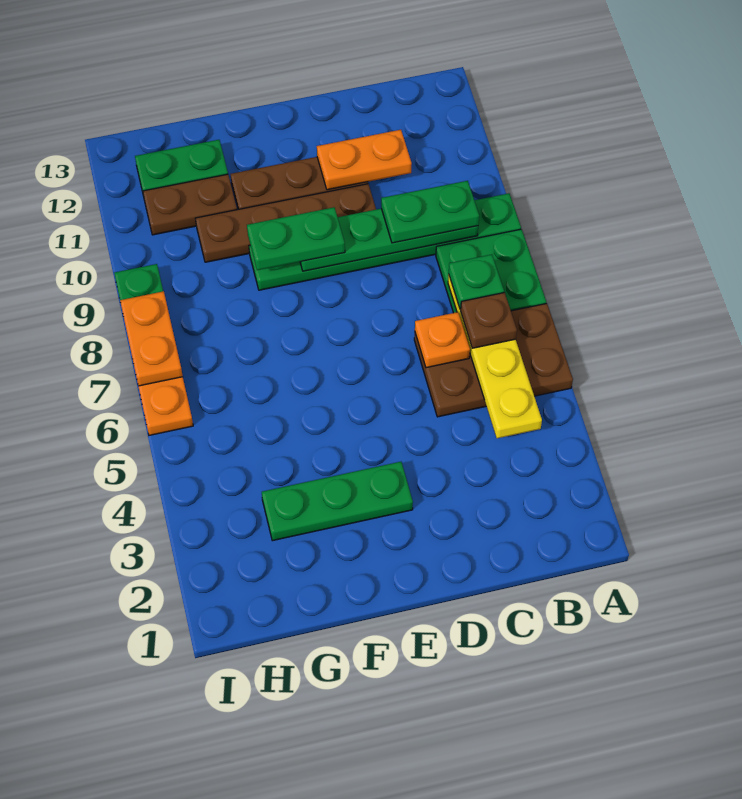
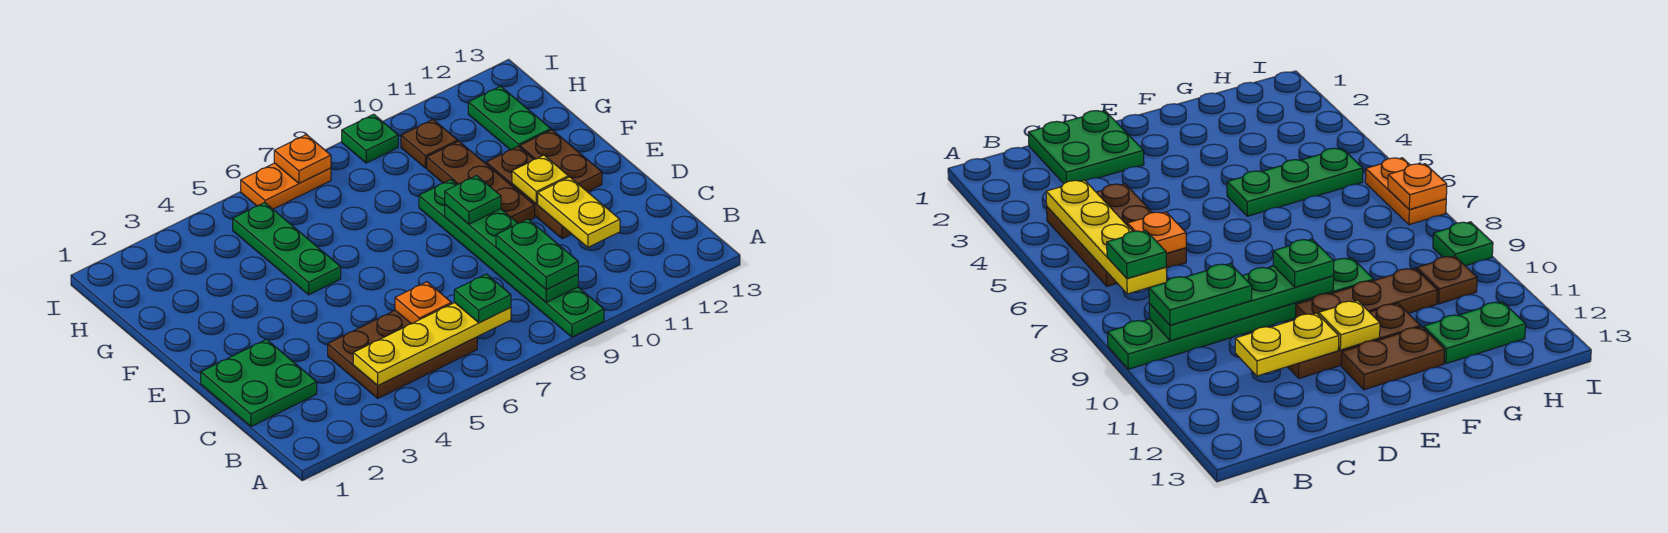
brown plate A5:C6 level 1 -> brown plate B4:C6 level 1
green plate A7:B8 level 1 -> green plate C1:D2 level 1
brown plate B6 level 3 -> brown plate H10 level 1
orange plate C11:D11 level 2 -> yellow plate C11:D11 level 2
brown plate D10:G10 level 1 -> brown plate E10:G10 level 1
green plate E3:G3 level 1 -> green plate F5:H5 level 1
green plate E9:F9 level 3 -> green plate E9 level 3
none -> yellow plate E11 level 2
brown plate G11:H11 level 1 -> brown plate E12:F12 level 1
orange plate I7:I8 level 2 -> orange plate I7 level 2

